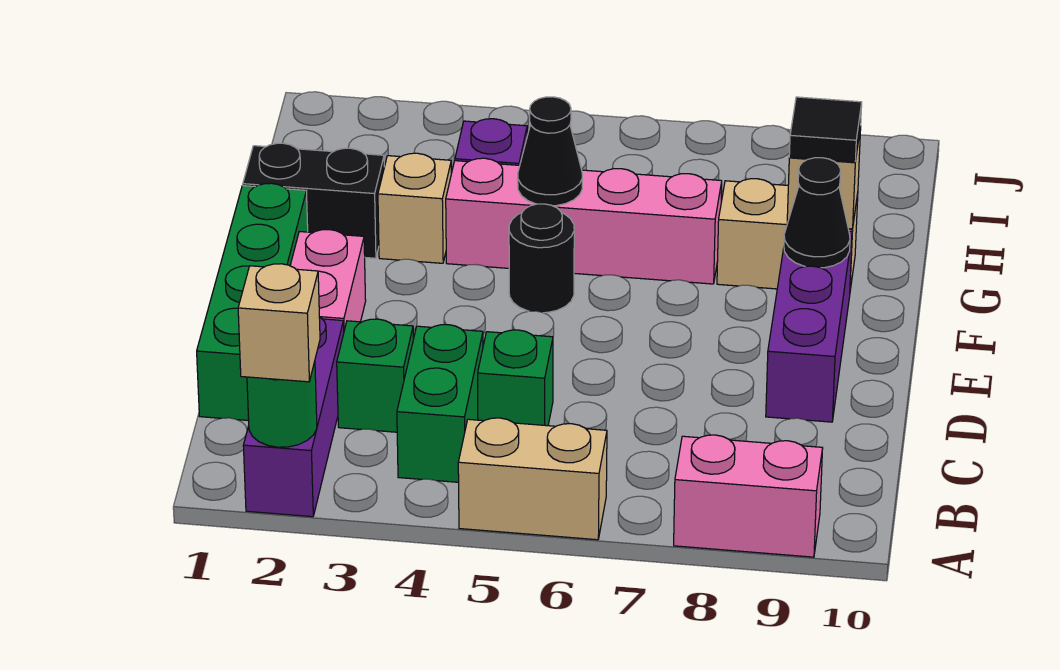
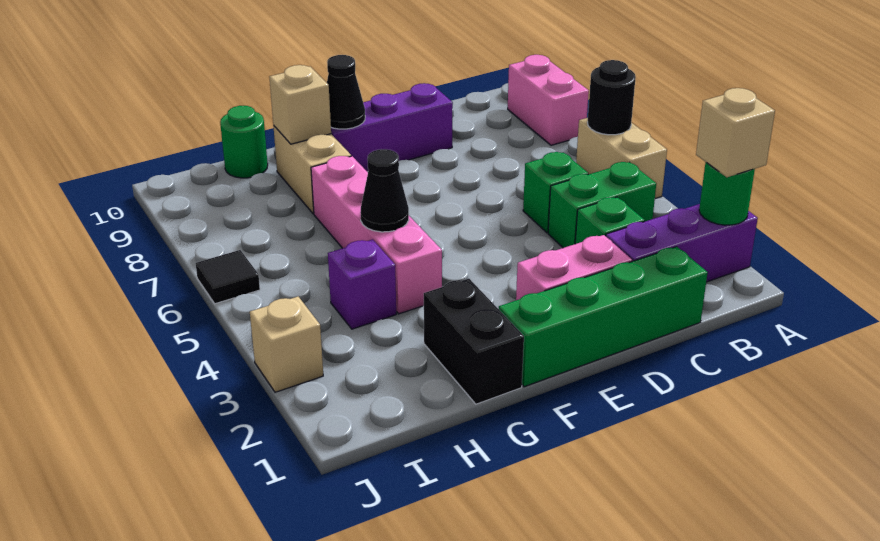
black round brick F5 level 1 -> black round brick A6 level 2
tan brick G3 level 1 -> tan brick J3 level 1
black tile G9 level 3 -> black tile J6 level 1
none -> green round brick H10 level 1

